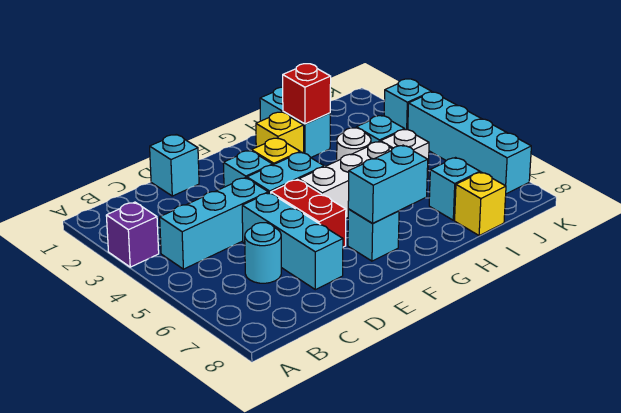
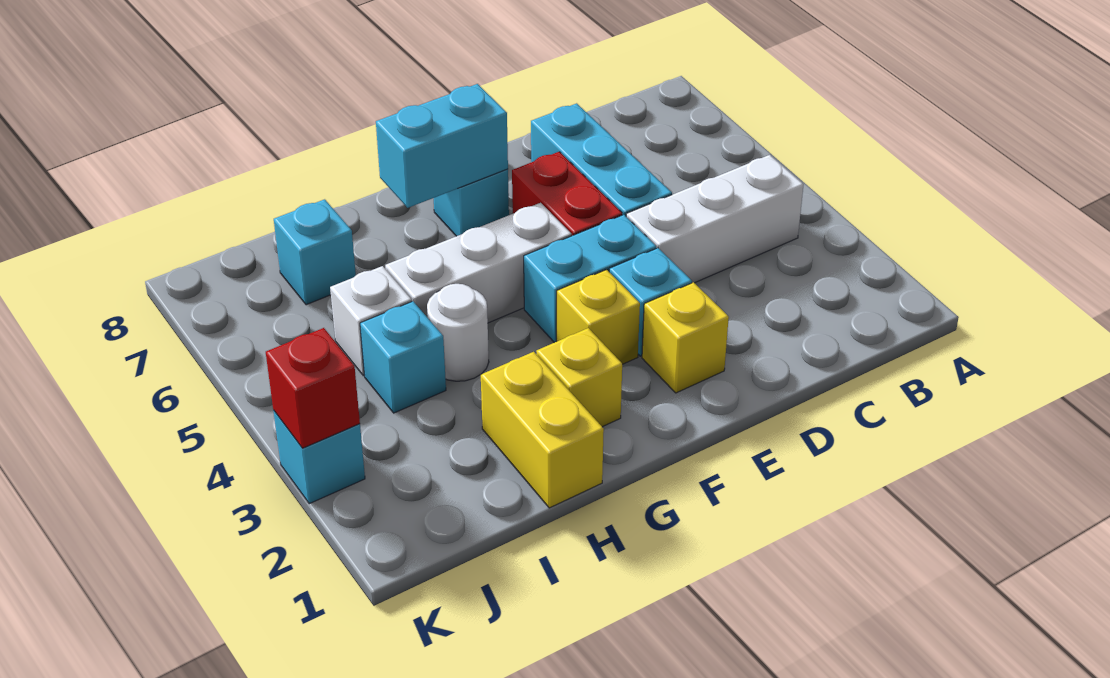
purple brick A3 level 1 -> none
cyan brick B4:D4 level 1 -> white brick B4:D4 level 1
cyan round brick C6 level 1 -> none
cyan brick D1 level 1 -> none
cyan brick H1:H2 level 1 -> yellow brick H1:H2 level 1
red brick H2 level 2 -> red brick K3 level 2
yellow brick I8 level 1 -> yellow brick E2 level 1
cyan brick K4:K7 level 1 -> none

